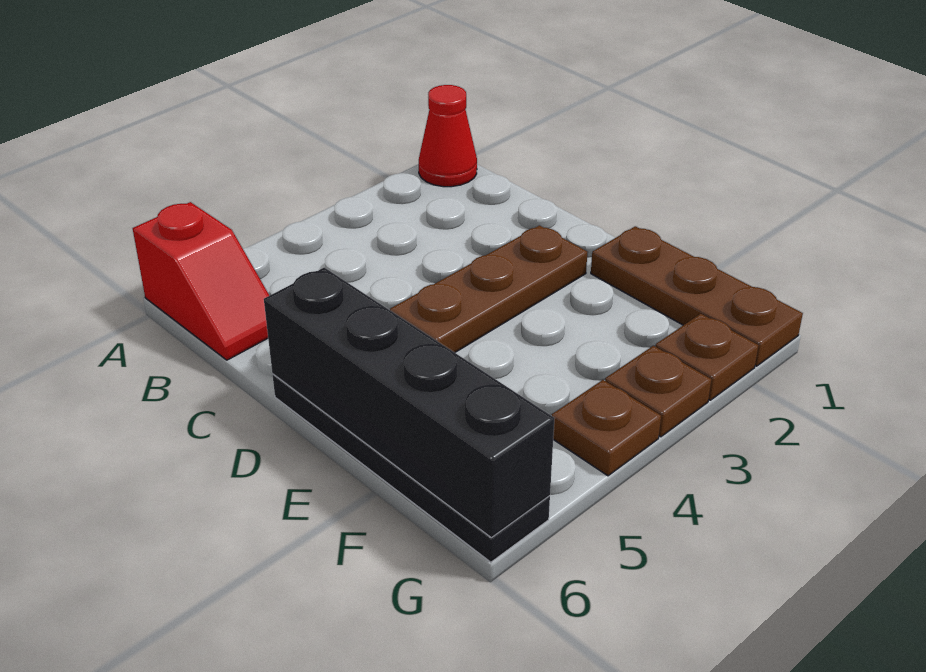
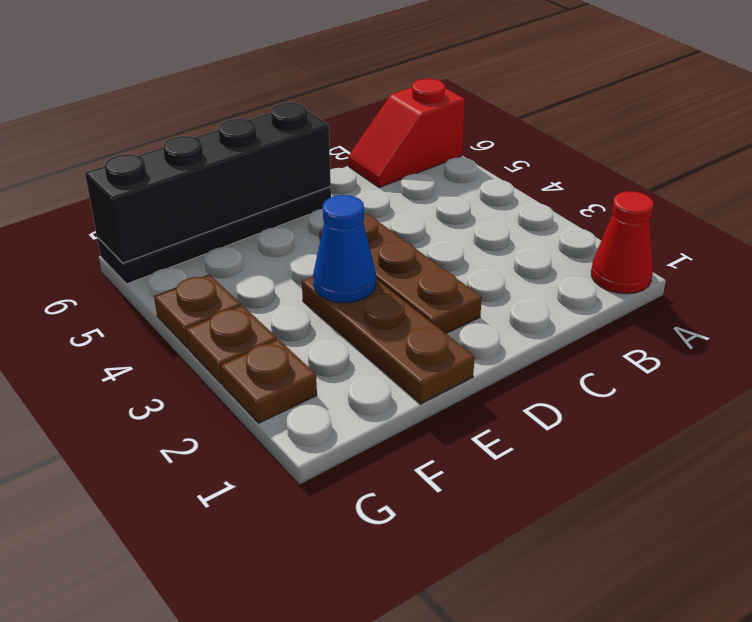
brown plate E1:G1 level 1 -> brown plate E1:E3 level 1
none -> blue cone E3 level 2

